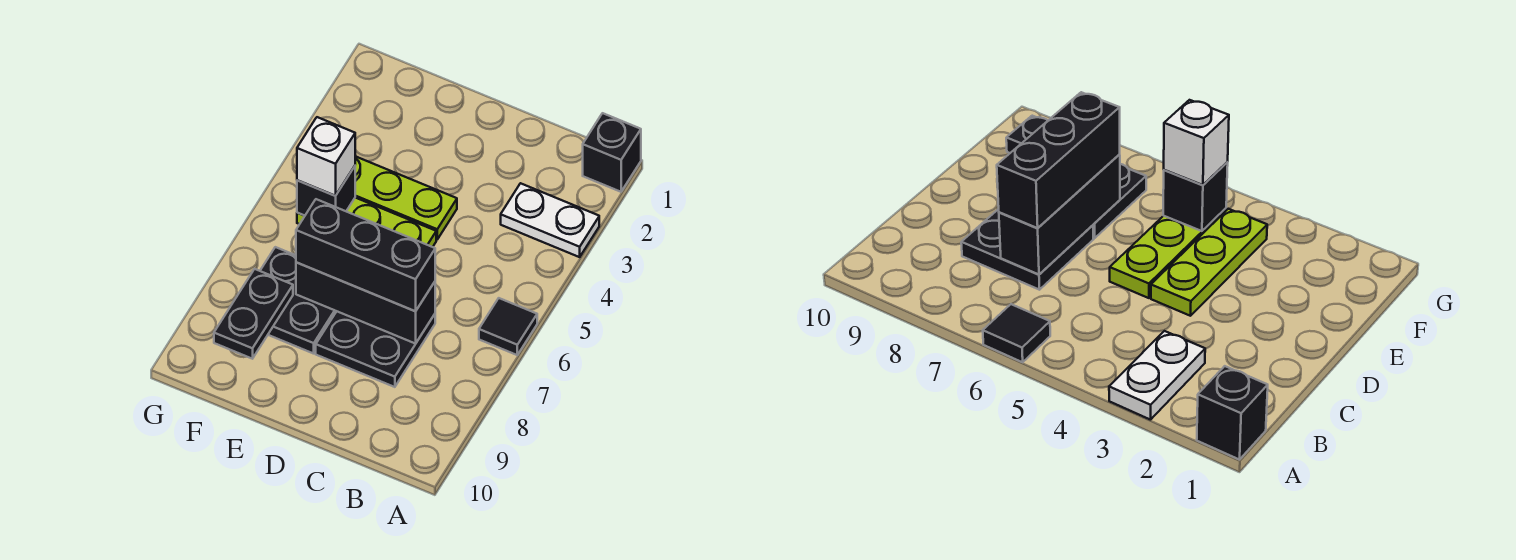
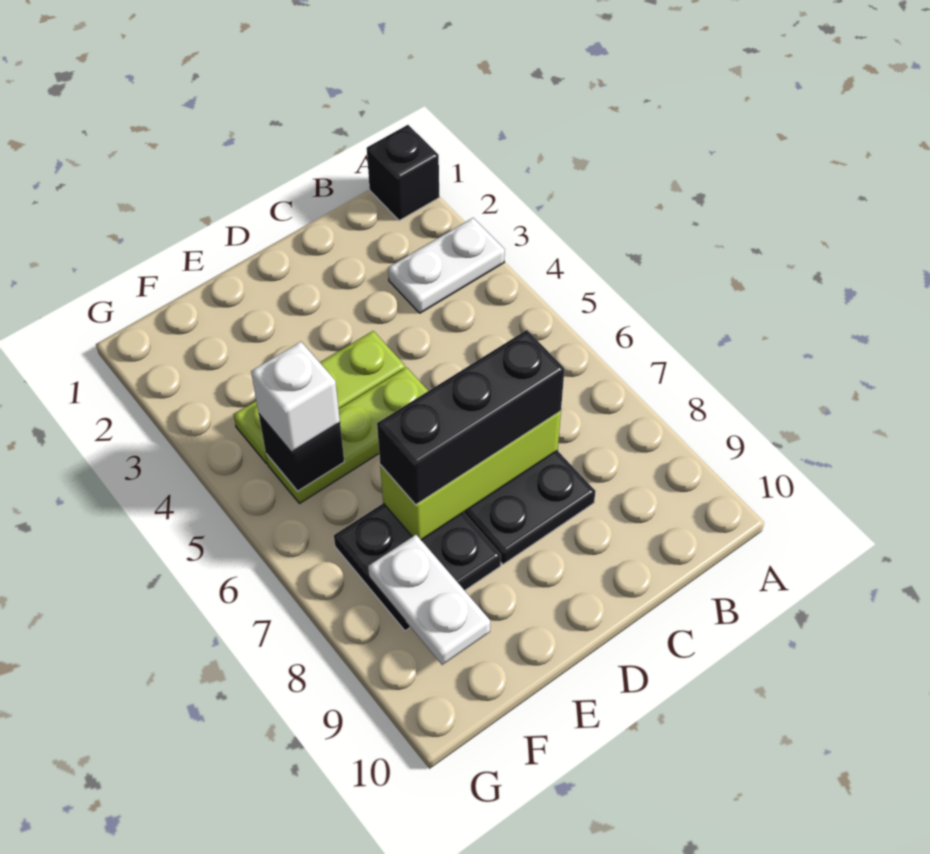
black tile A6 level 1 -> none
black brick C7:E7 level 2 -> lime brick C7:E7 level 2
black plate F8:F9 level 2 -> white plate F8:F9 level 2

